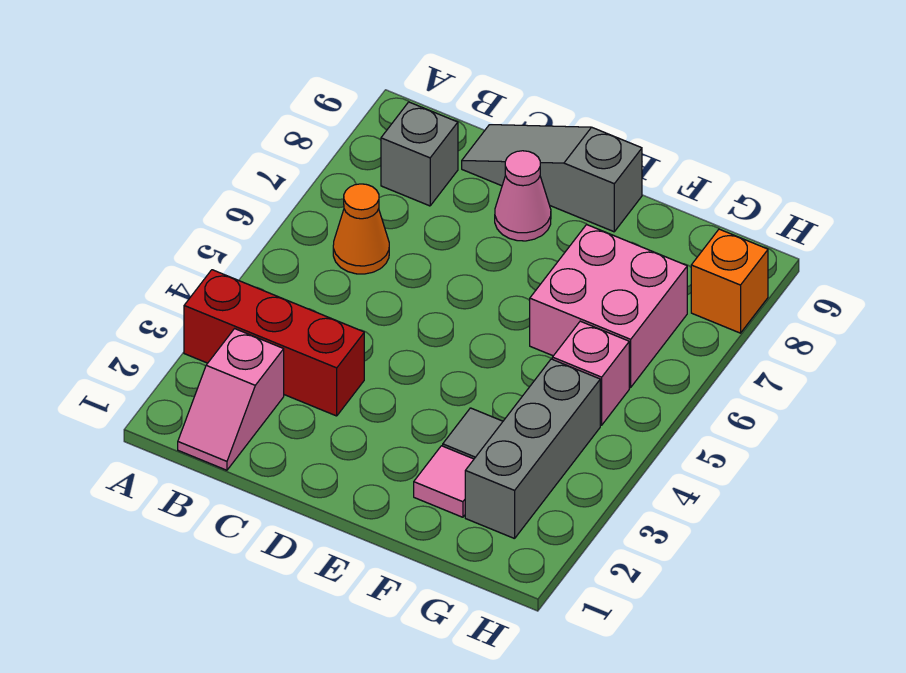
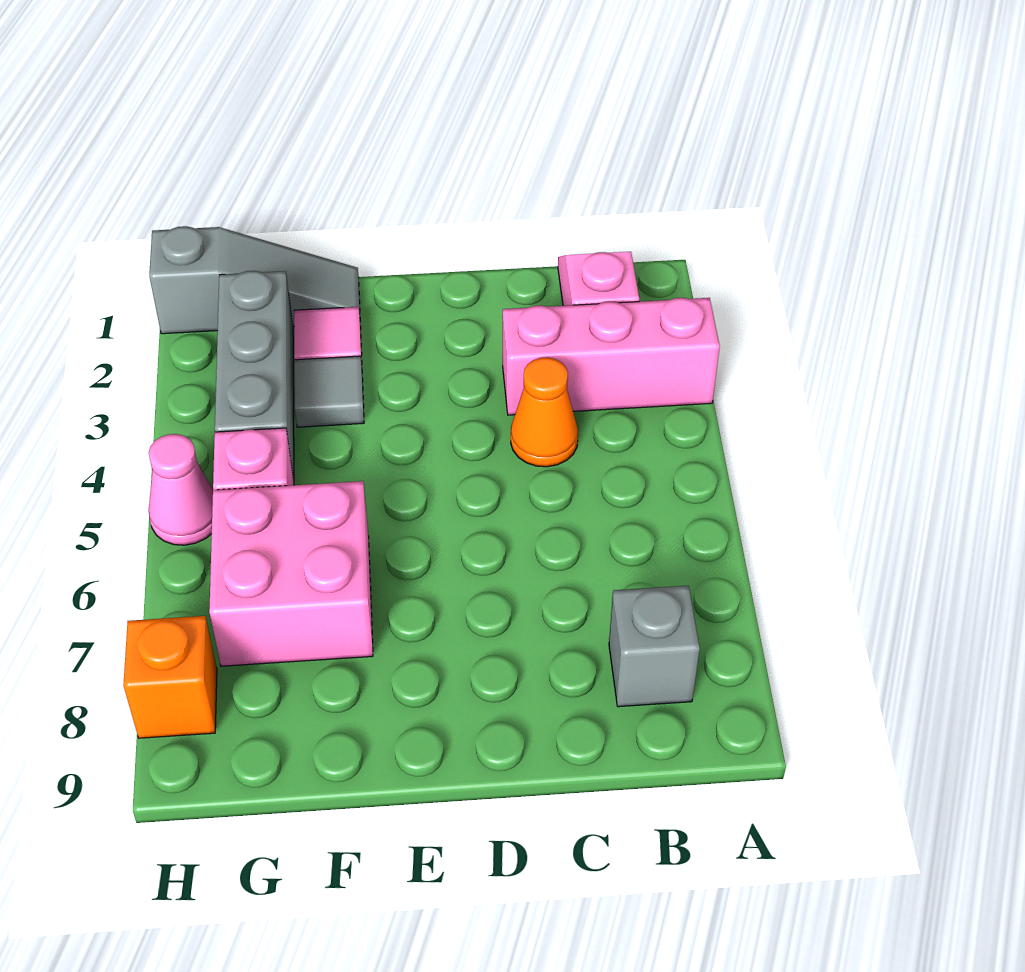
red brick A3:C3 level 1 -> pink brick A3:C3 level 1
orange cone B6 level 1 -> orange cone C4 level 1
grey slope C9:E9 level 1 top E -> grey slope F1:H1 level 1 top H
pink cone D8 level 1 -> pink cone H5 level 1

